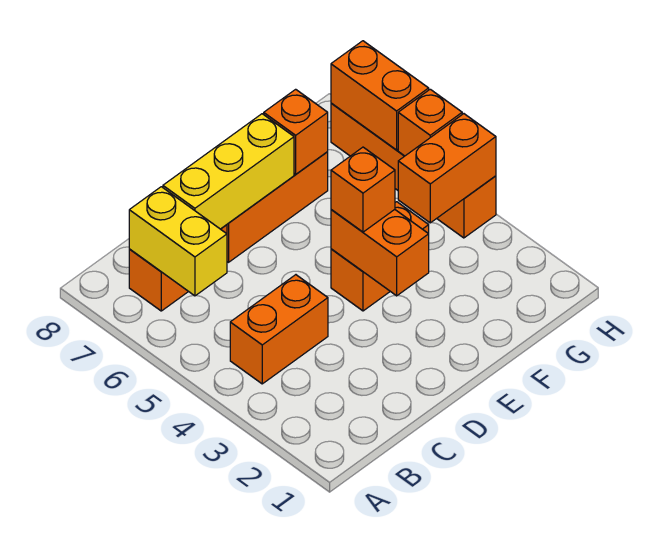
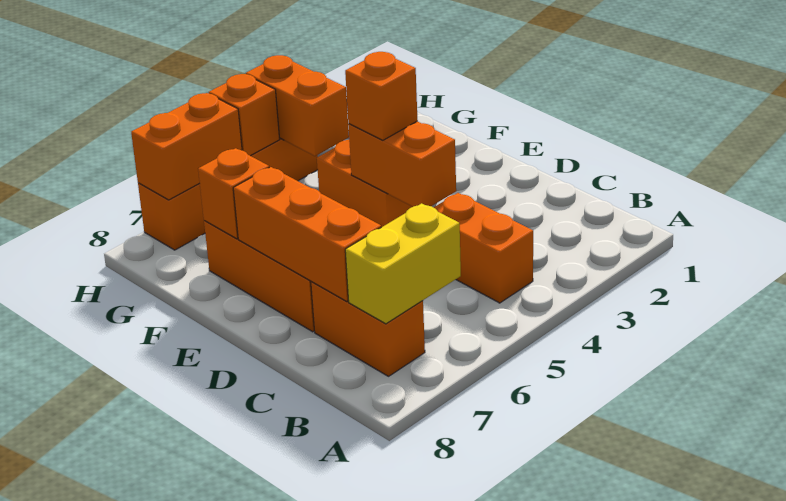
yellow brick C7:E7 level 2 -> orange brick C7:E7 level 2
orange brick E3:E4 level 2 -> orange brick D4:E4 level 2

